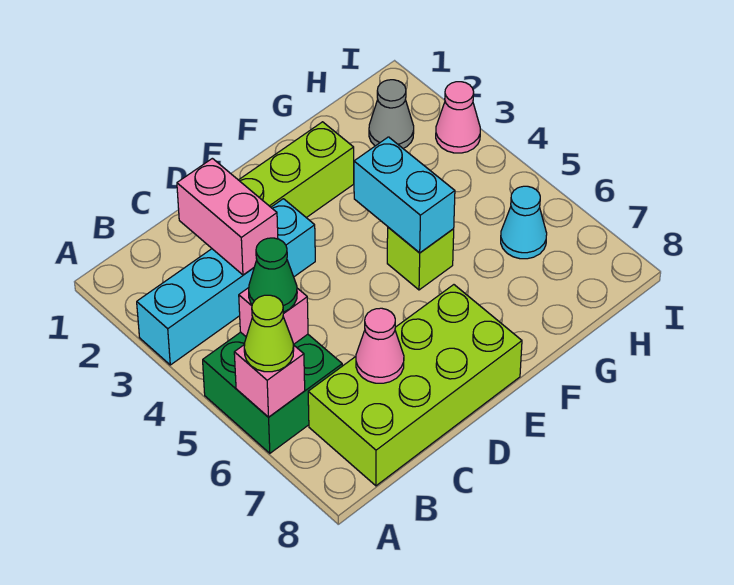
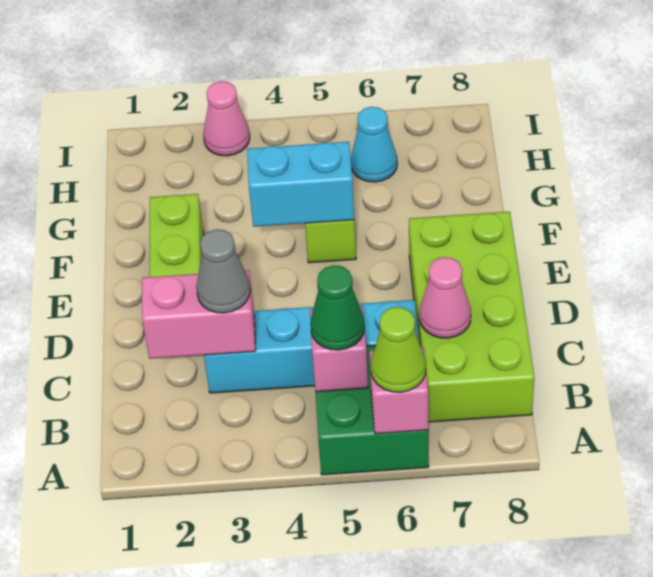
cyan brick A3:D3 level 1 -> cyan brick C3:C6 level 1
grey cone H2 level 1 -> grey cone C3 level 3

